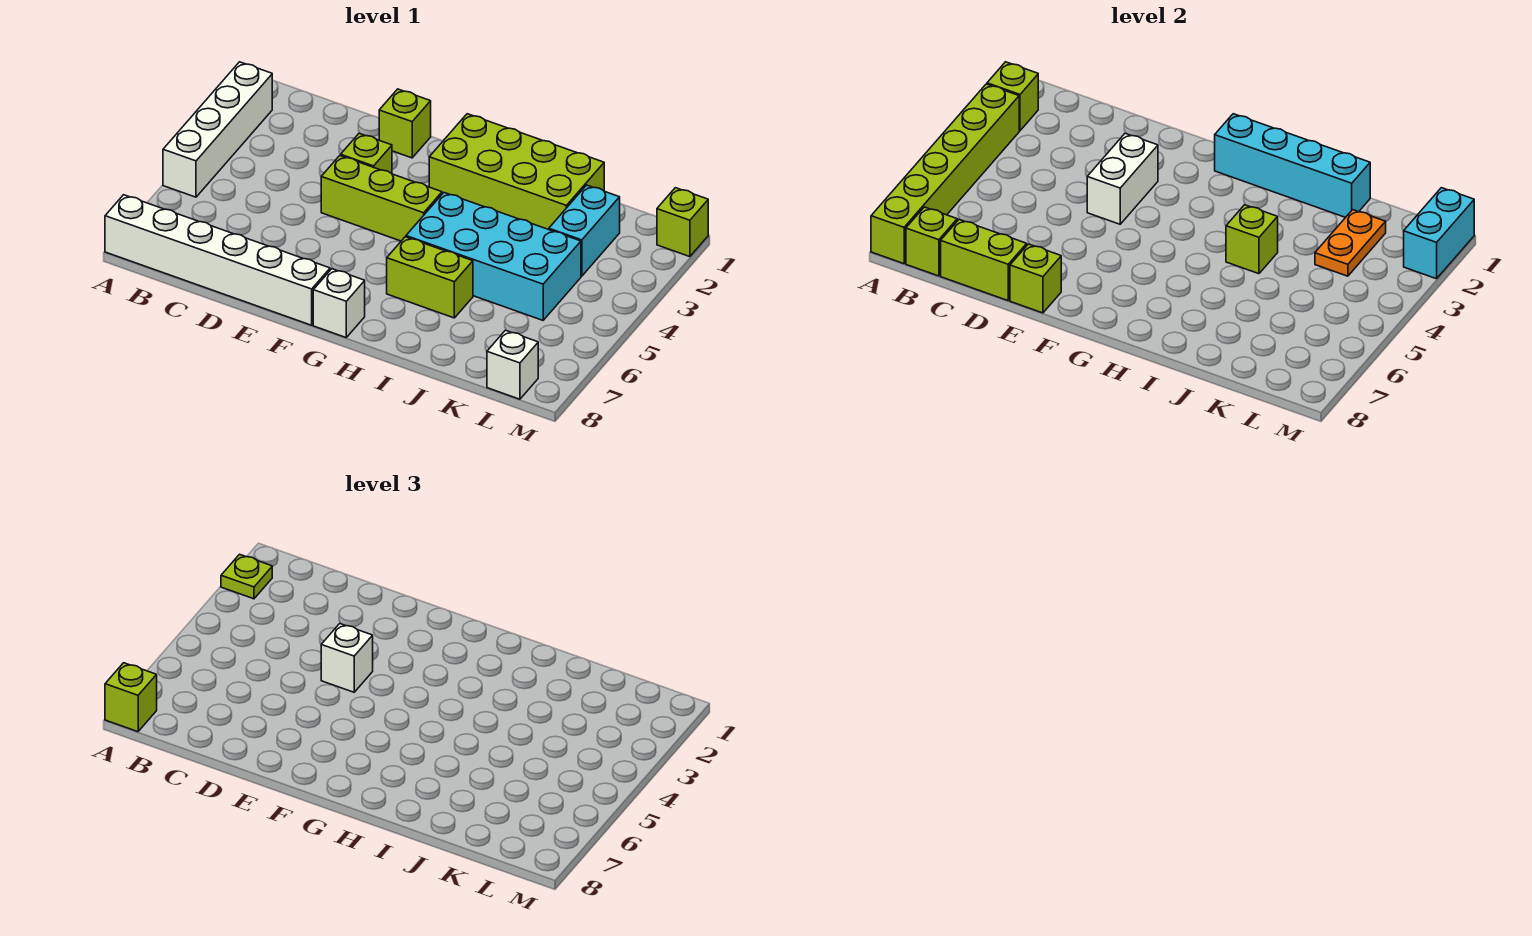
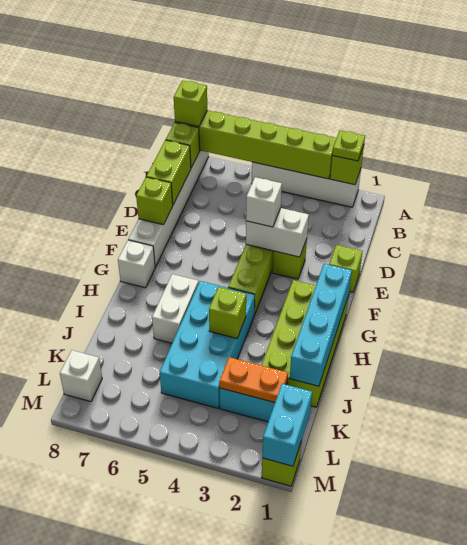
lime brick H6:I6 level 1 -> white brick H6:I6 level 1
cyan brick M1:M2 level 2 -> cyan brick L1:M1 level 2

